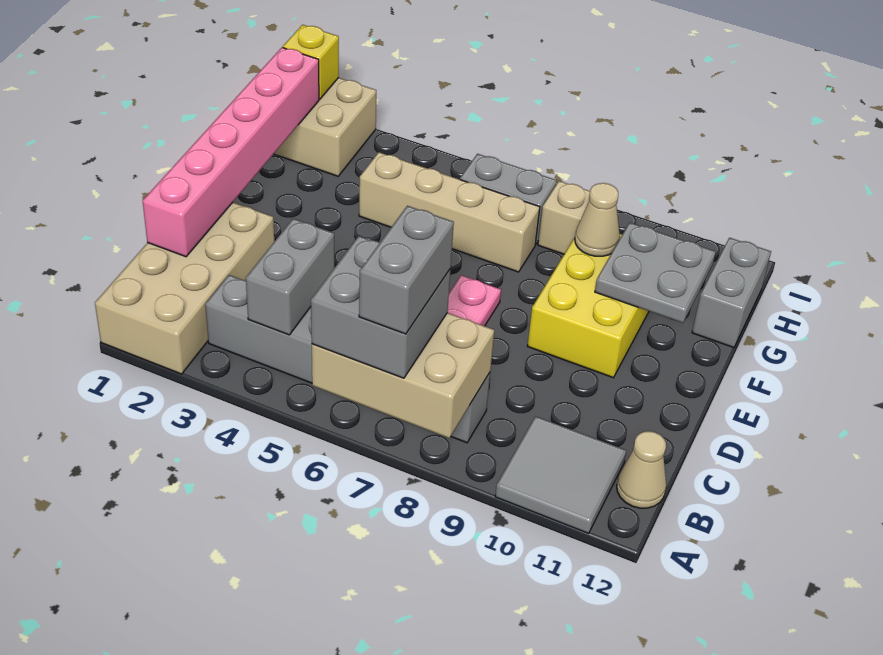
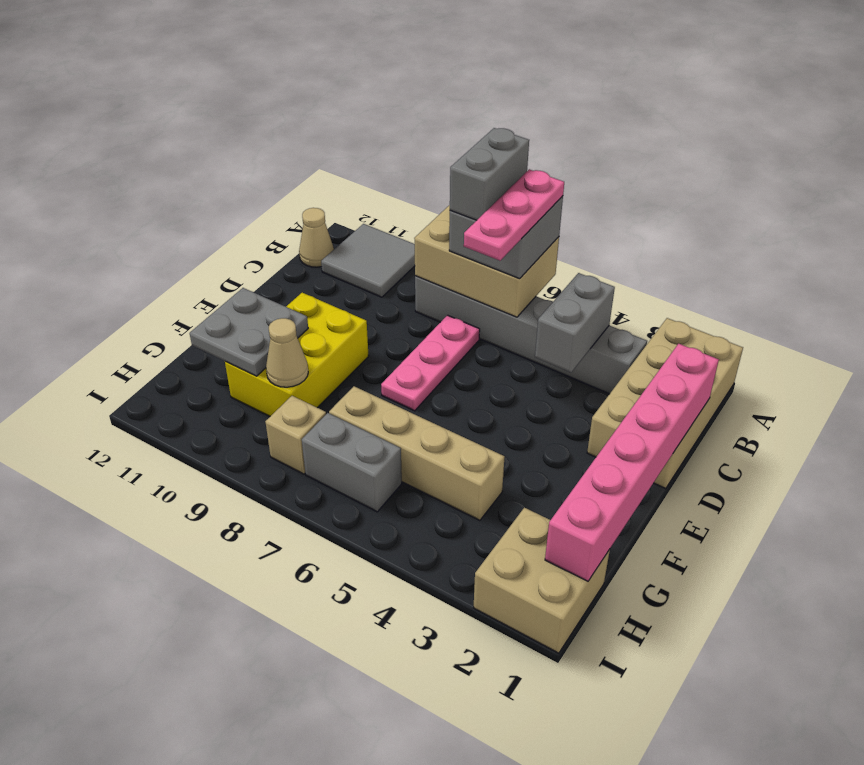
none -> pink plate A6:C6 level 4
grey brick G12:H12 level 1 -> none
yellow brick I1 level 2 -> none

